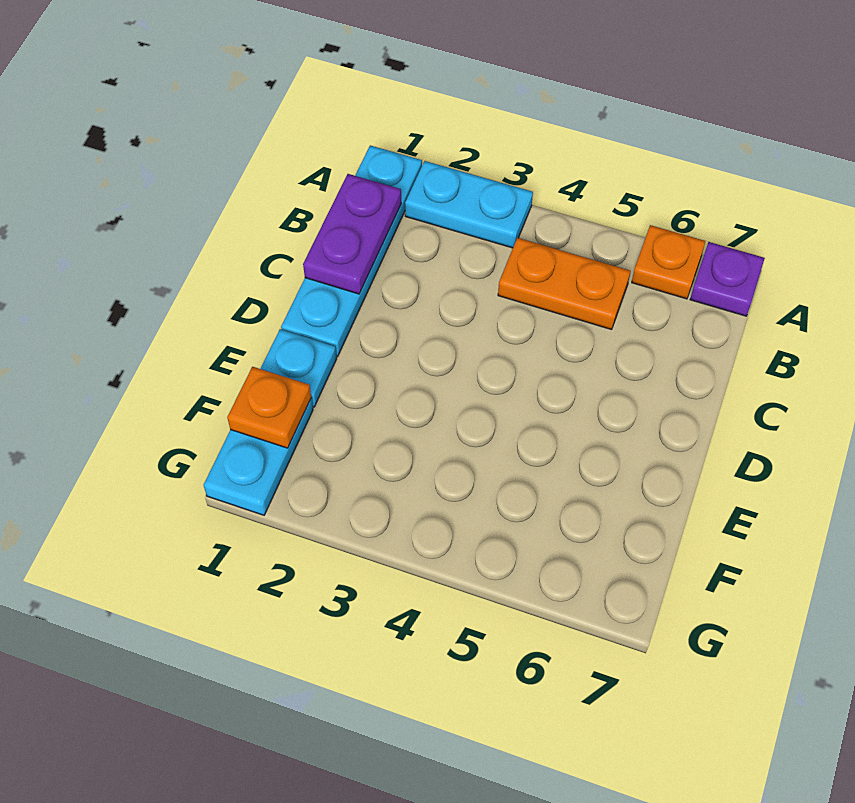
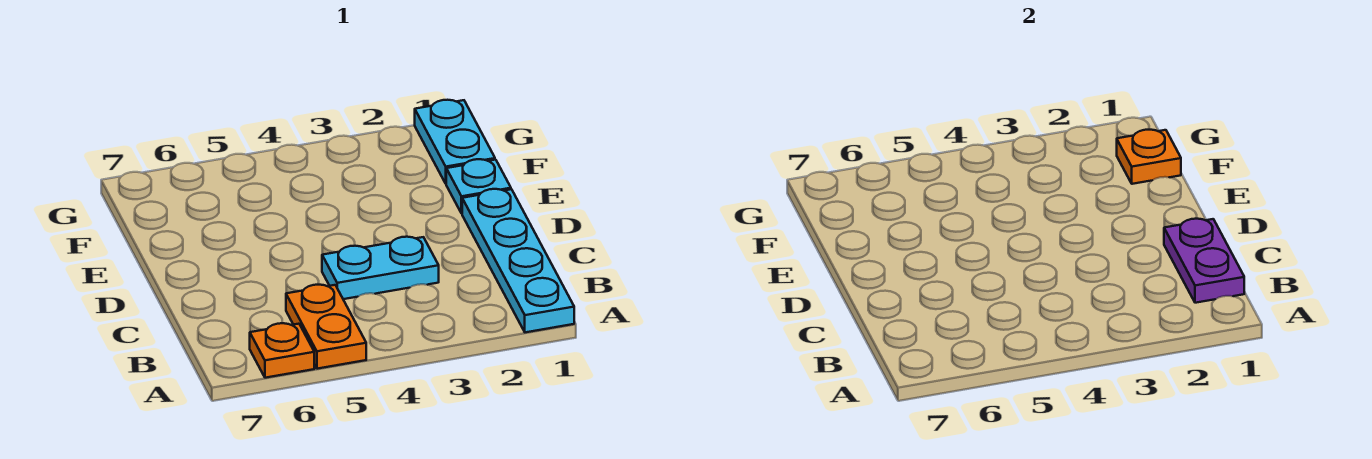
cyan plate A2:A3 level 1 -> cyan plate C3:C4 level 1
purple plate A7 level 1 -> none
orange plate B4:B5 level 1 -> orange plate A5:B5 level 1

